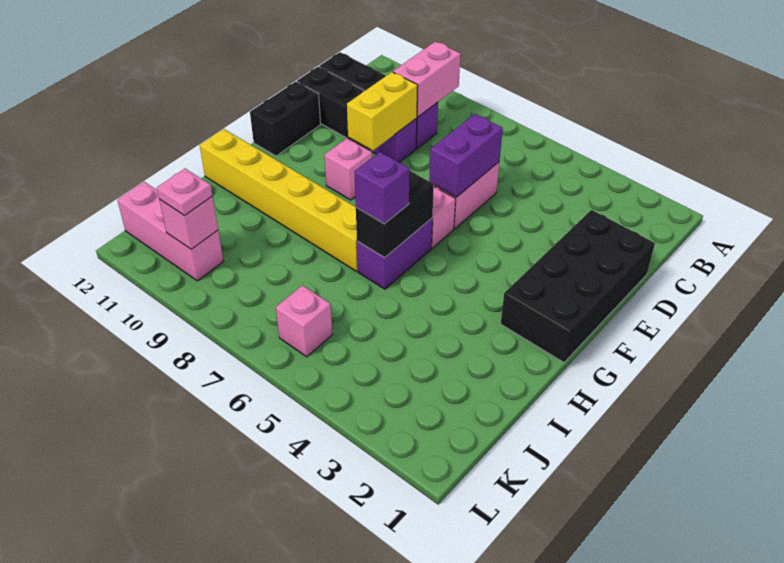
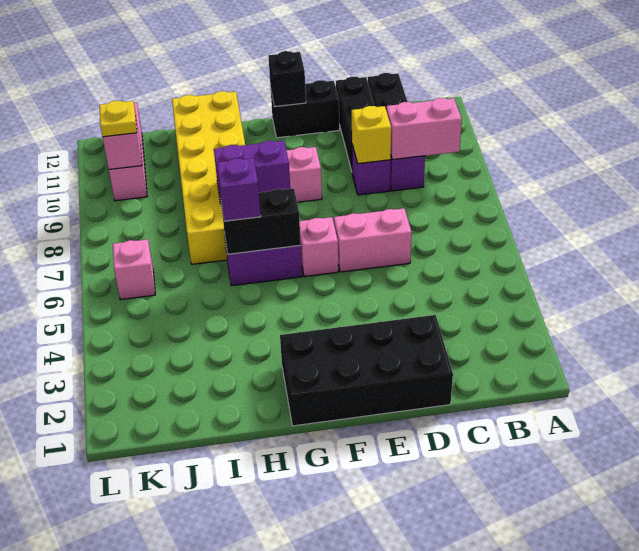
purple brick D6:E6 level 2 -> purple brick G8:H8 level 2
yellow brick D9:E9 level 2 -> yellow brick D9 level 2
none -> black brick F12 level 2
yellow brick H7:H12 level 1 -> yellow brick H7:I12 level 1
pink plate K10 level 3 -> yellow plate K10 level 3

